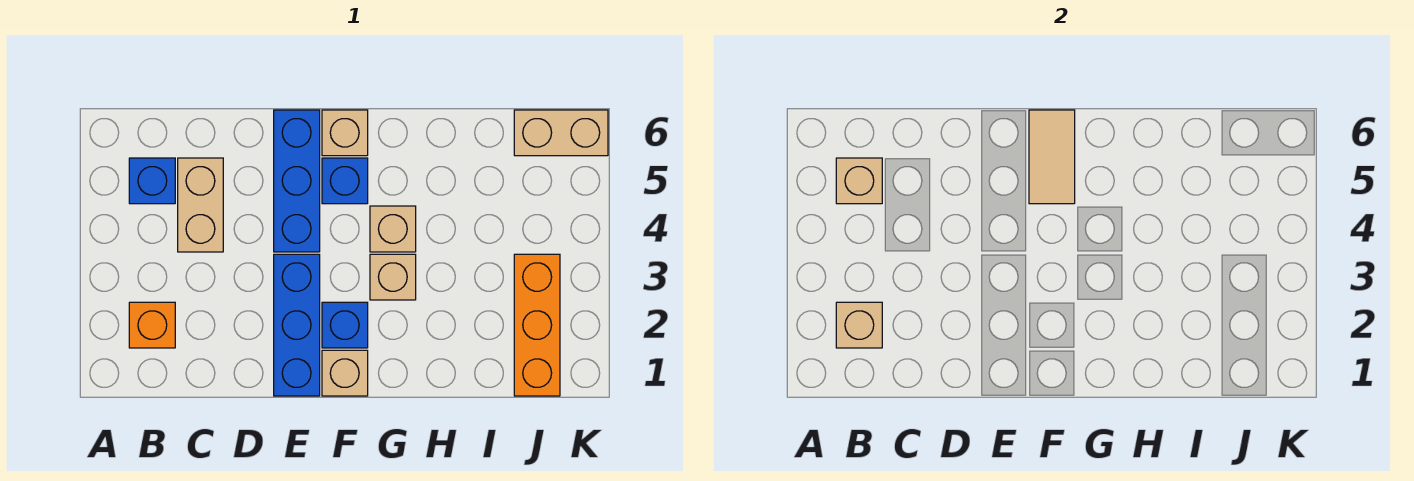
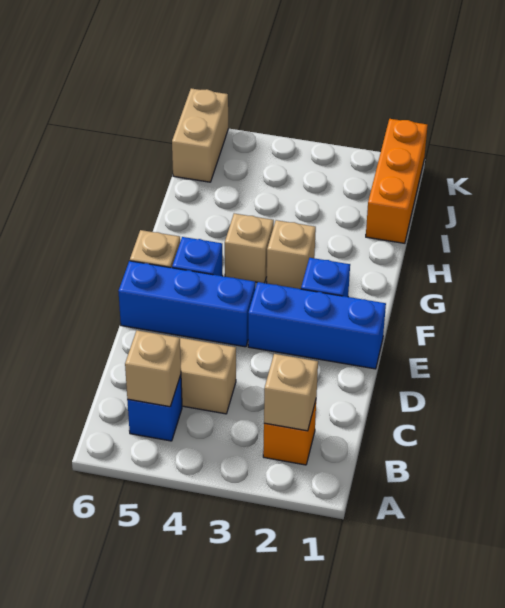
tan brick F1 level 1 -> none
tan tile F5:F6 level 2 -> none
orange brick J1:J3 level 1 -> orange brick I1:K1 level 1

